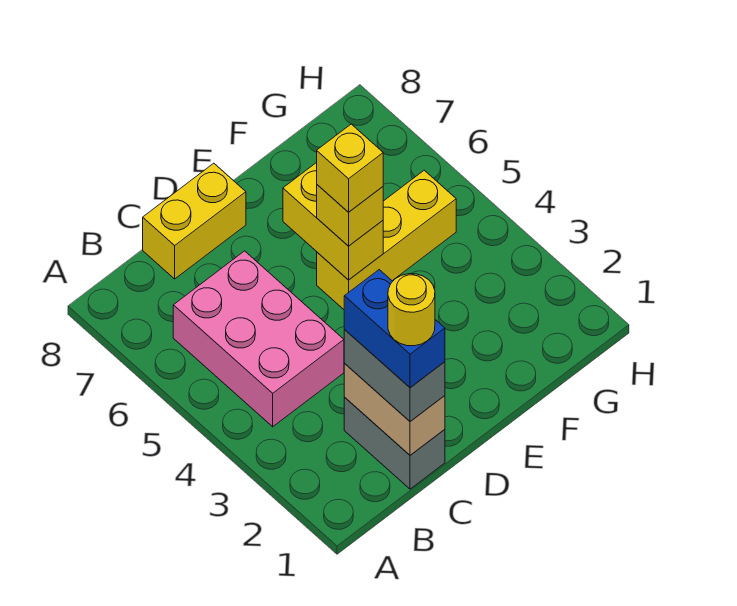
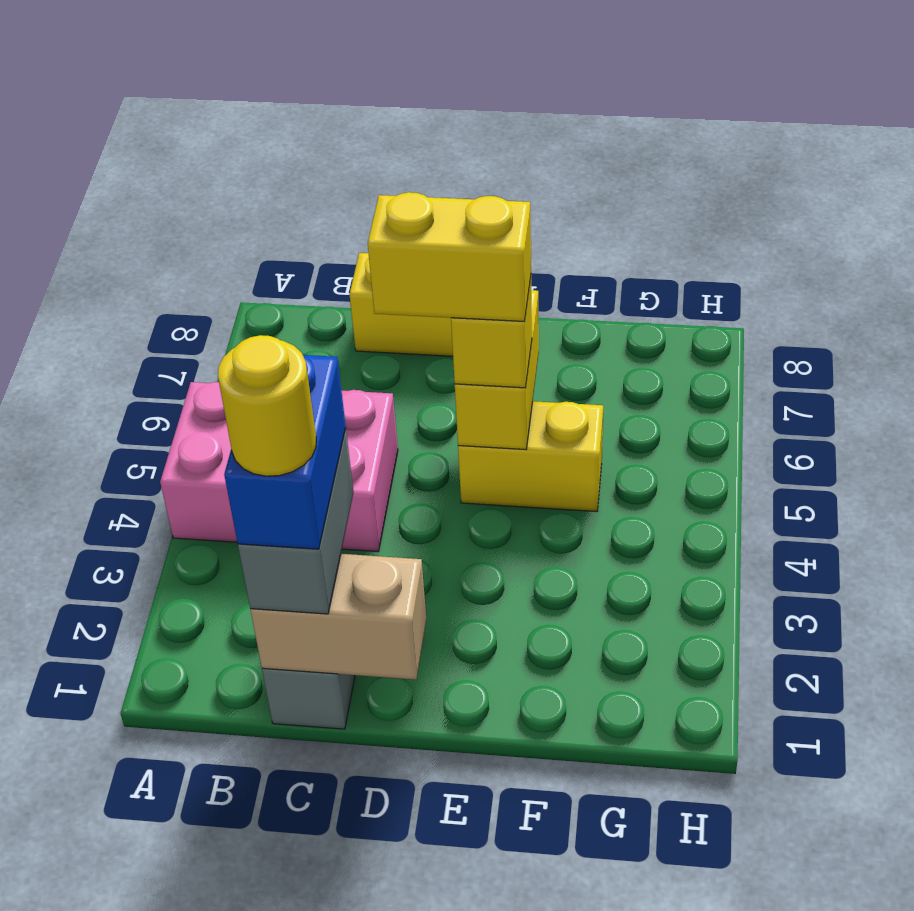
pink brick B4:C6 level 1 -> pink brick A4:C5 level 1
tan brick C1:C2 level 2 -> tan brick C1:D1 level 2
yellow brick E5:G5 level 1 -> yellow brick E5:F5 level 1
yellow brick E5 level 4 -> yellow brick D5:E5 level 4

